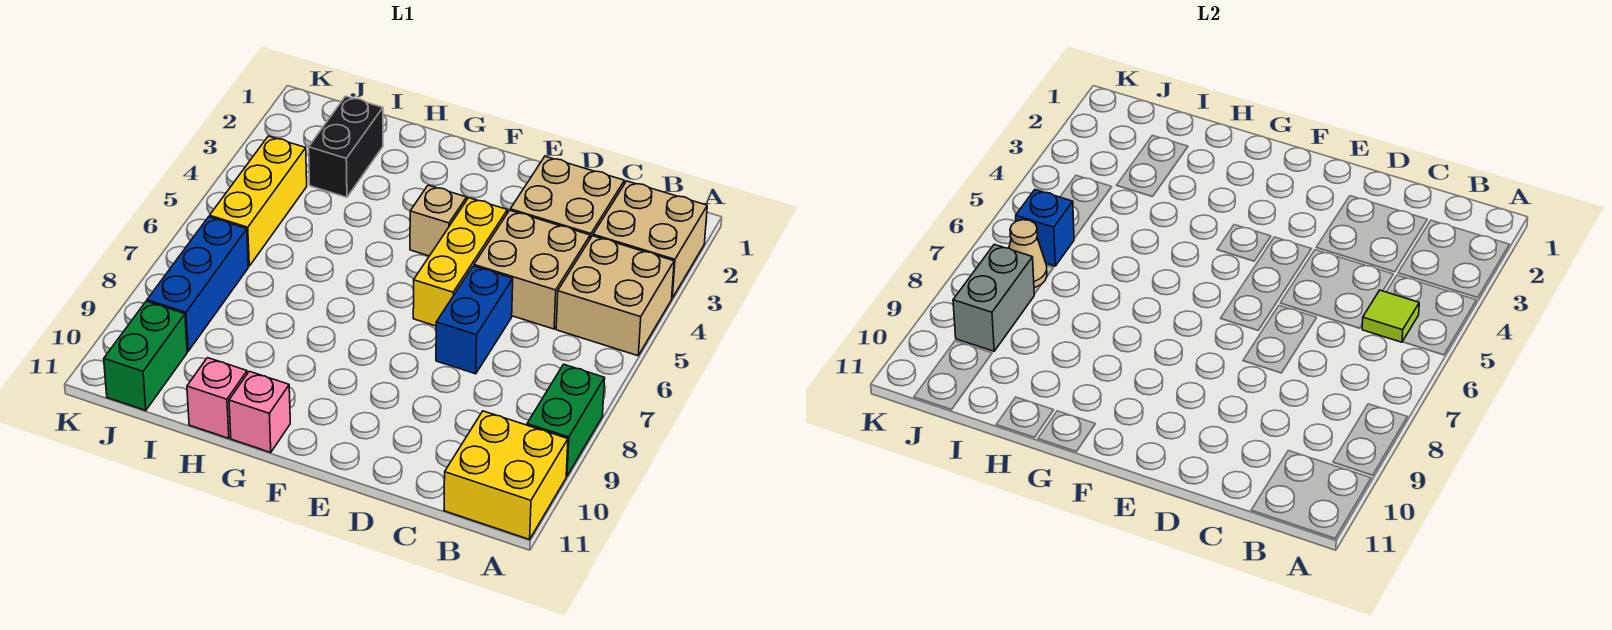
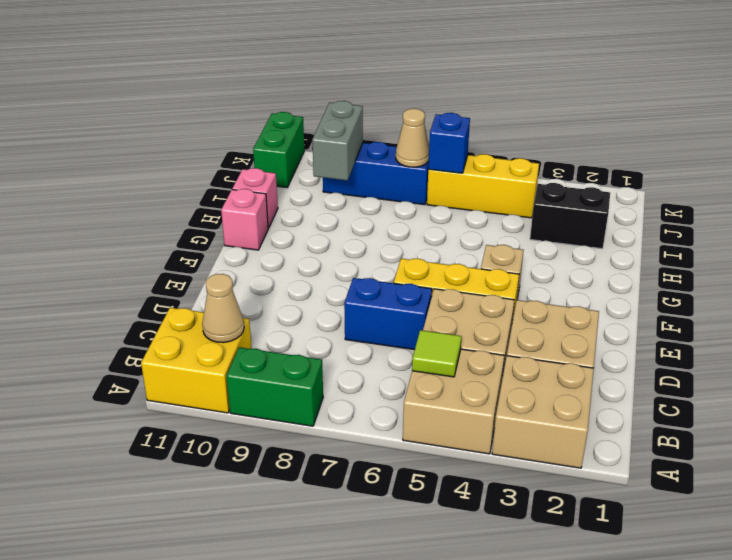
none -> tan cone B10 level 2
grey brick J8:J9 level 2 -> grey brick I9:J9 level 2
green brick J10:J11 level 1 -> green brick J11:K11 level 1

